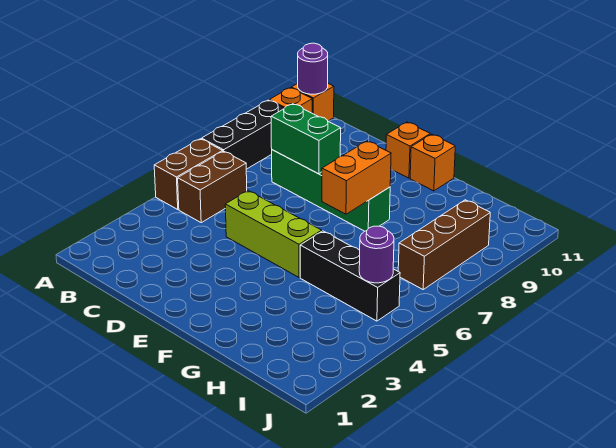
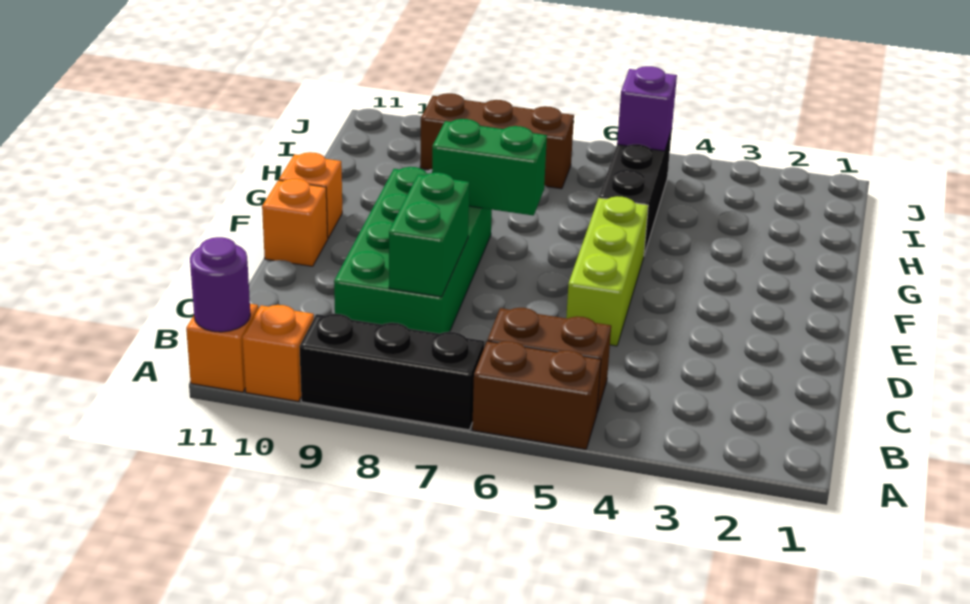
green brick C8:F8 level 1 -> green brick C8:F9 level 1
orange brick F7:F8 level 2 -> green brick F7:F8 level 2
purple round brick I5 level 2 -> purple brick I5 level 2

